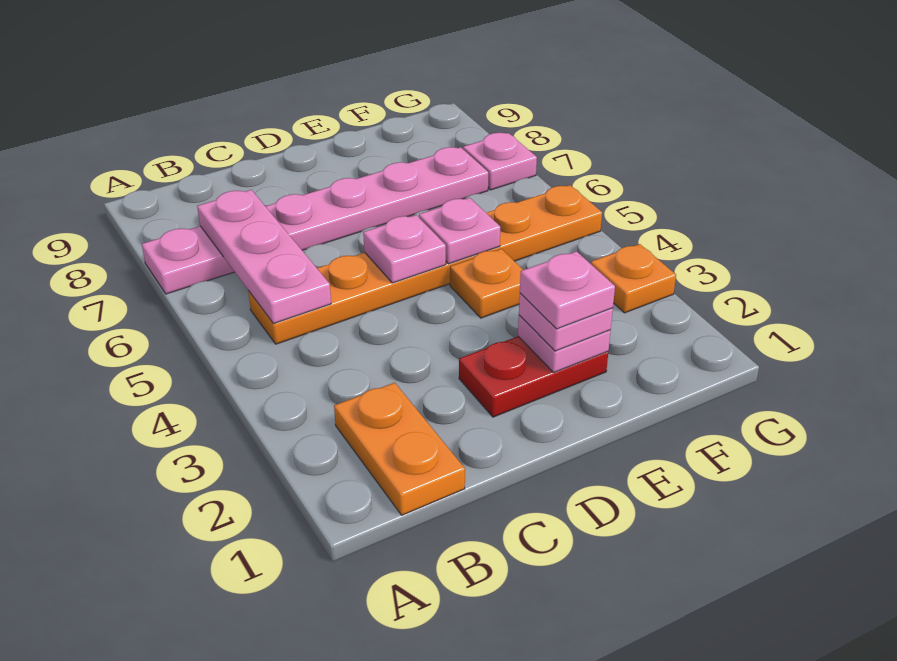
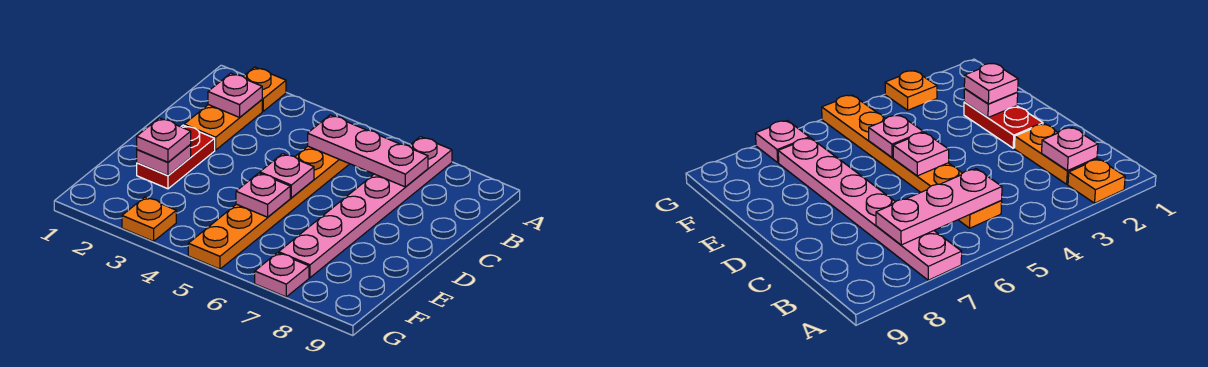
orange plate B1:B2 level 1 -> orange plate B2:C2 level 1
pink plate E2 level 4 -> pink plate B2 level 2
orange plate E4 level 1 -> orange plate A2 level 1

